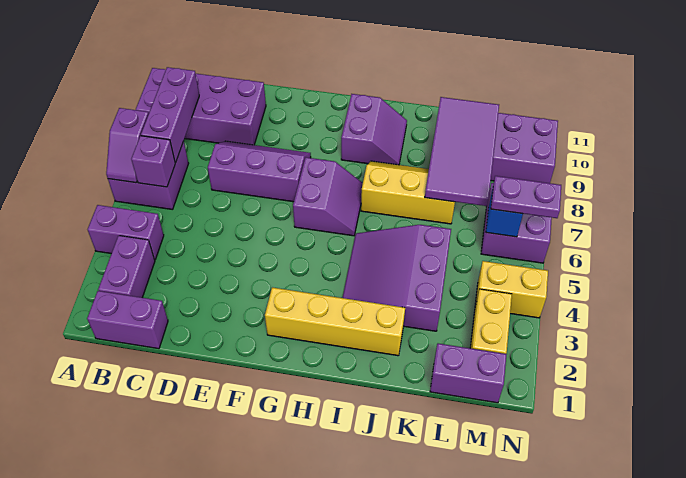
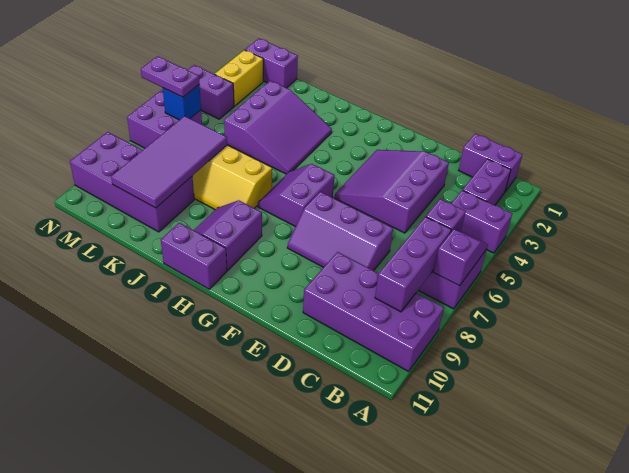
none -> purple slope D3:F5 level 1 top D
yellow brick G2:J2 level 1 -> none
none -> purple brick H11:I11 level 1
yellow brick M4:N4 level 1 -> purple brick M4:N4 level 1

